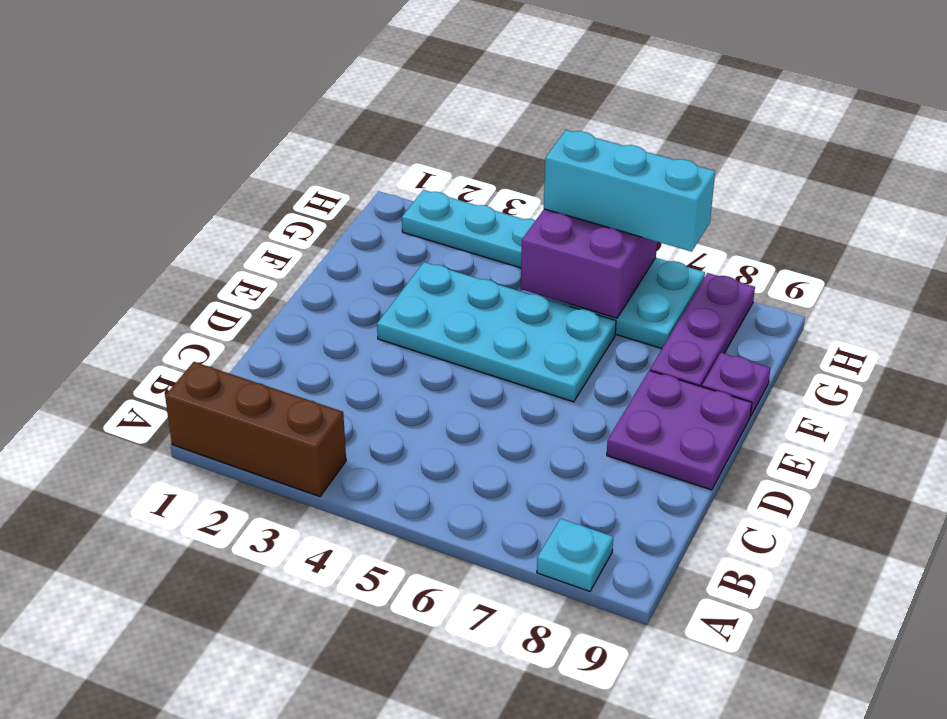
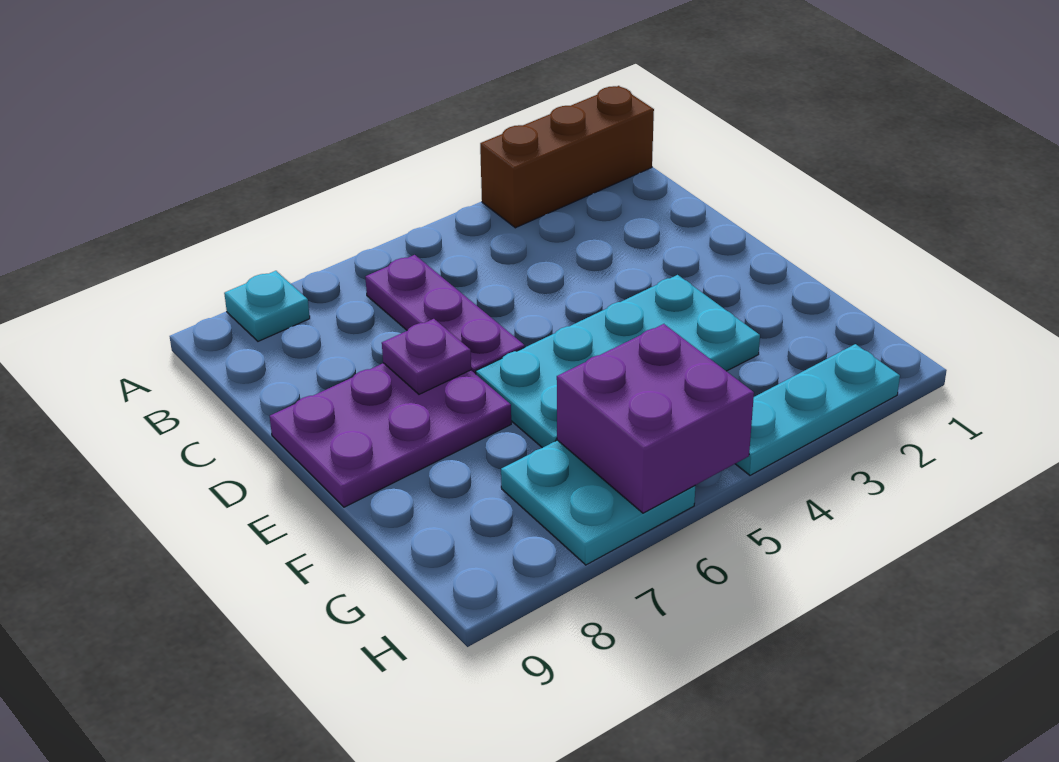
purple plate D8:E9 level 1 -> purple plate D7:E9 level 1
purple plate F8:H8 level 1 -> purple plate B6:D6 level 1
purple plate F9 level 1 -> purple plate D7 level 2
cyan brick H5:H7 level 3 -> none

